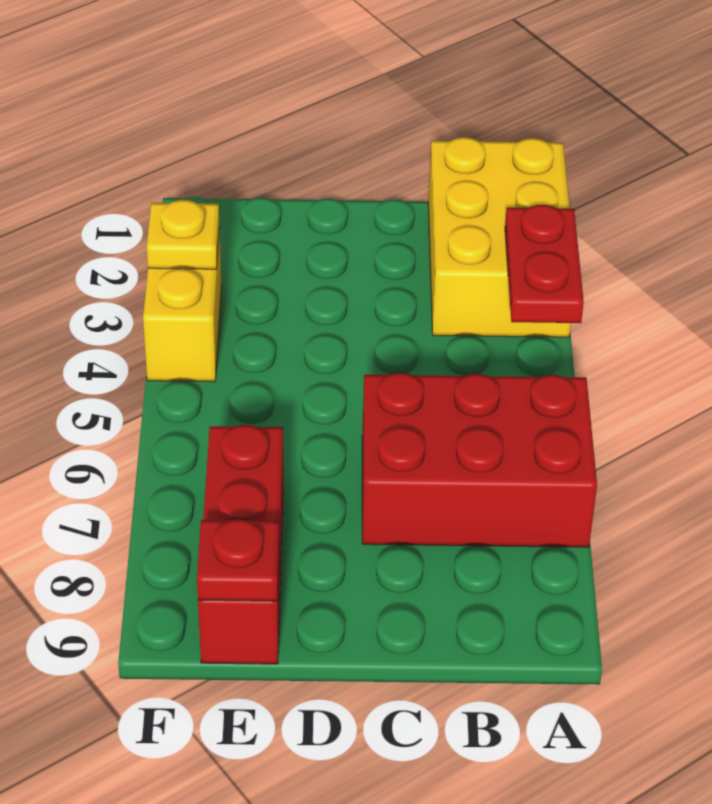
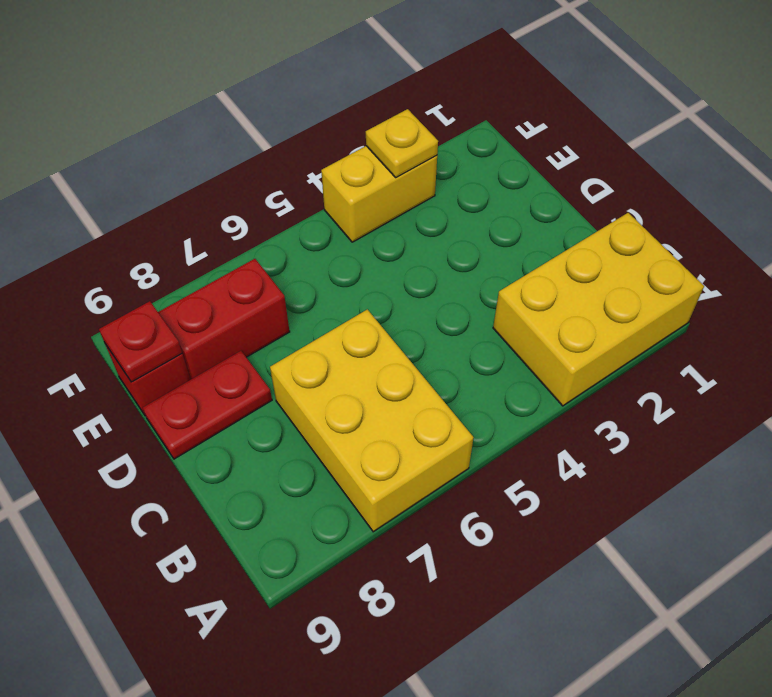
red plate A3:A4 level 2 -> red plate D8:D9 level 1
red brick A6:C7 level 1 -> yellow brick A6:C7 level 1

